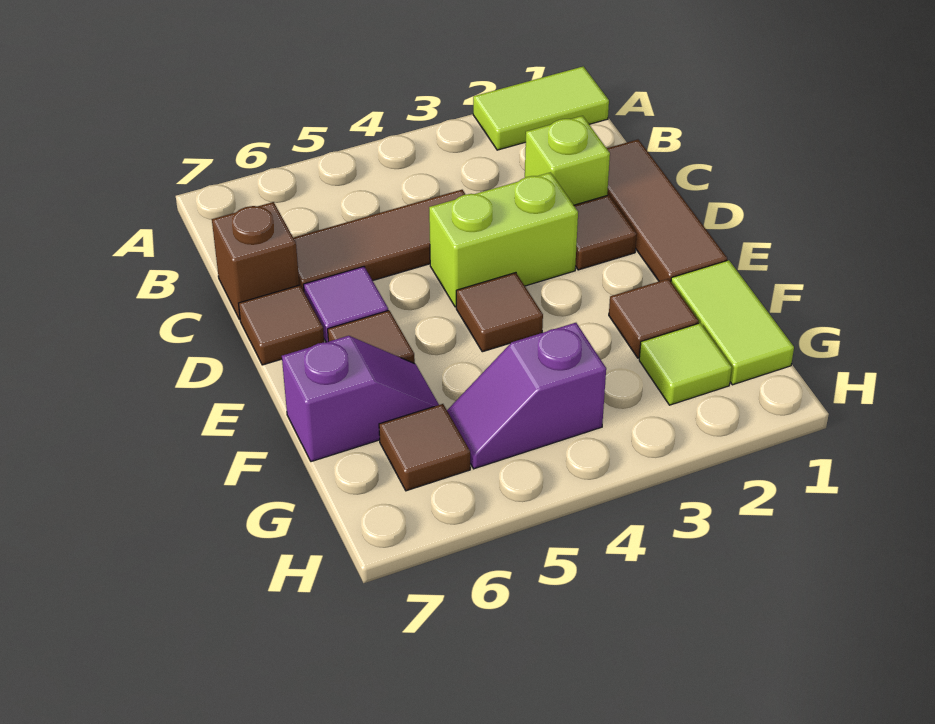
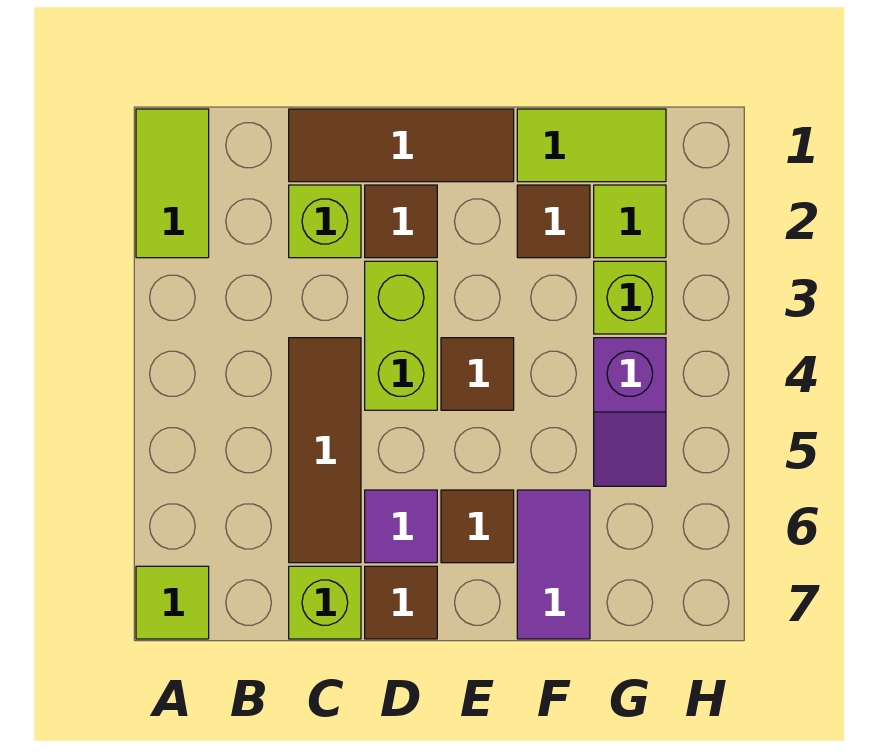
none -> lime tile A7 level 1
brown brick C7 level 1 -> lime brick C7 level 1
purple slope F6:F7 level 1 top 7 -> purple tile F6:F7 level 1
none -> lime brick G3 level 1
brown tile G6 level 1 -> none

